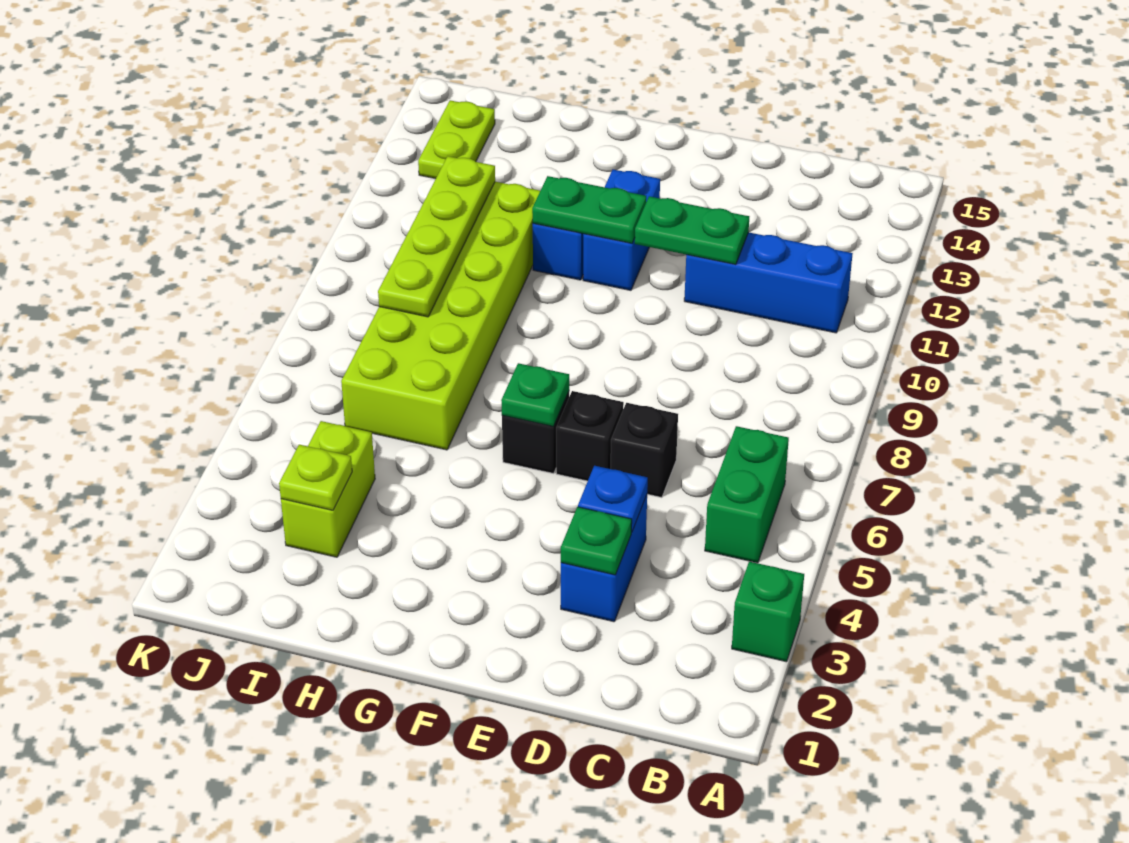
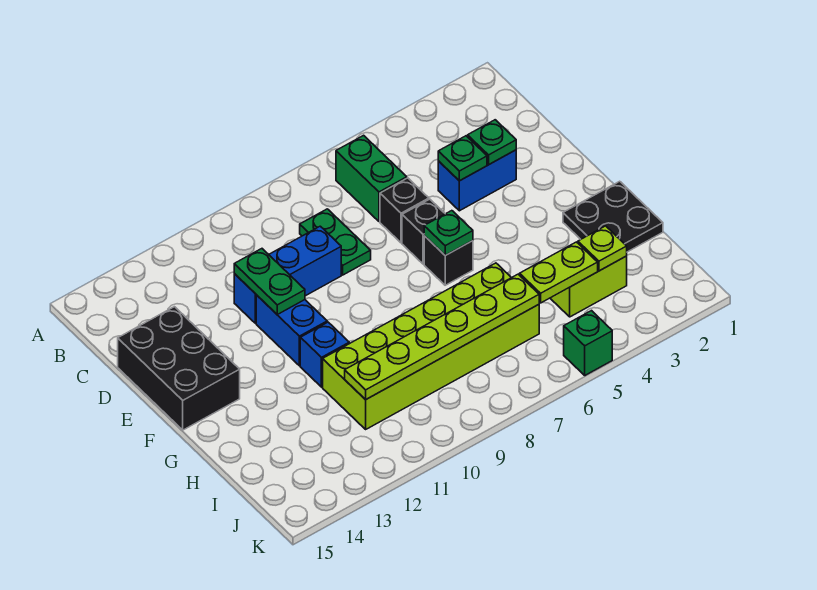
green brick A3 level 1 -> green brick K5 level 1
green brick B5:B6 level 1 -> green brick B6:C6 level 1
blue brick B11:D11 level 1 -> blue brick D9:D11 level 1
blue plate D4 level 2 -> green plate D4 level 2
none -> black brick D14:F15 level 1
blue brick F11:F12 level 1 -> blue brick E11:F11 level 1
green plate F11:G11 level 2 -> green plate C8:D8 level 1
none -> black plate G1:H2 level 1
lime plate I8:I11 level 2 -> lime plate I6:I11 level 2
lime plate J13:J14 level 1 -> lime plate I4:I5 level 2

